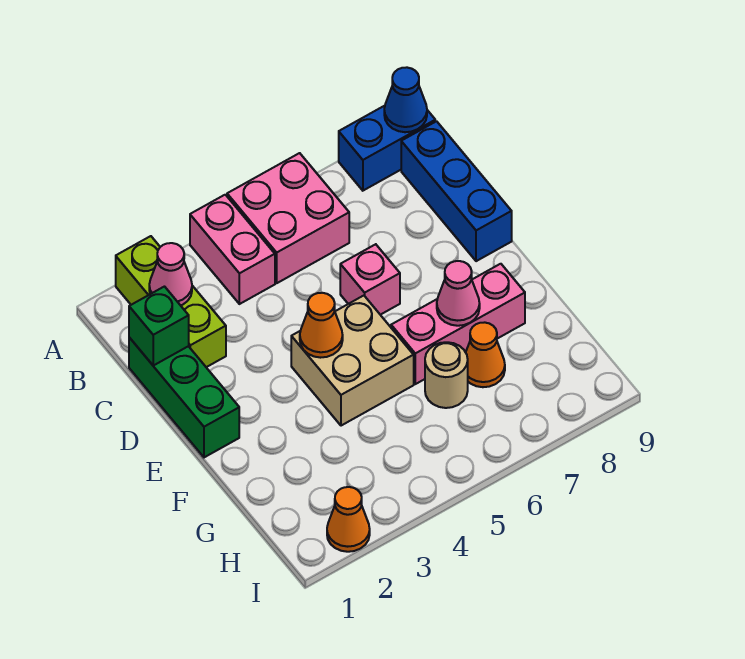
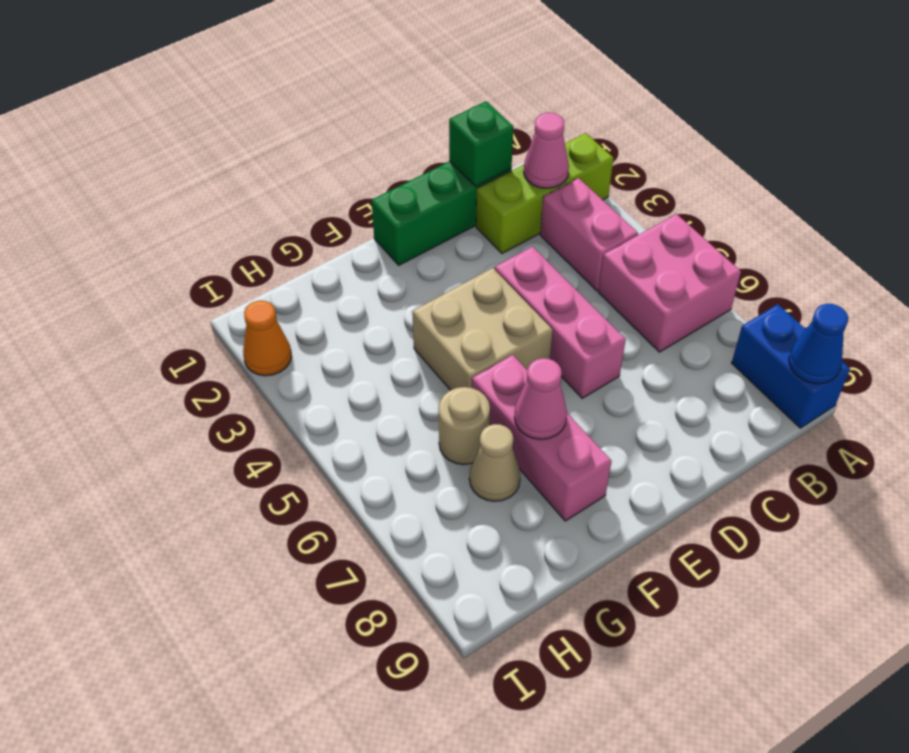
pink brick A4:B4 level 1 -> pink brick B3:B4 level 1
blue brick B9:D9 level 1 -> none
pink brick D6 level 1 -> pink brick D4:D6 level 1
orange cone E4 level 2 -> none
orange cone G7 level 1 -> tan cone G7 level 1

